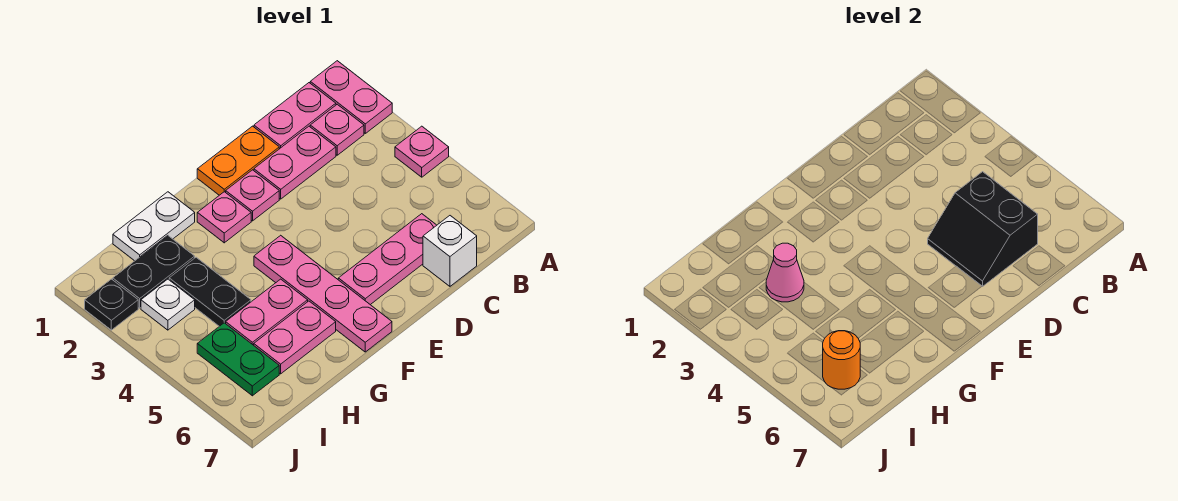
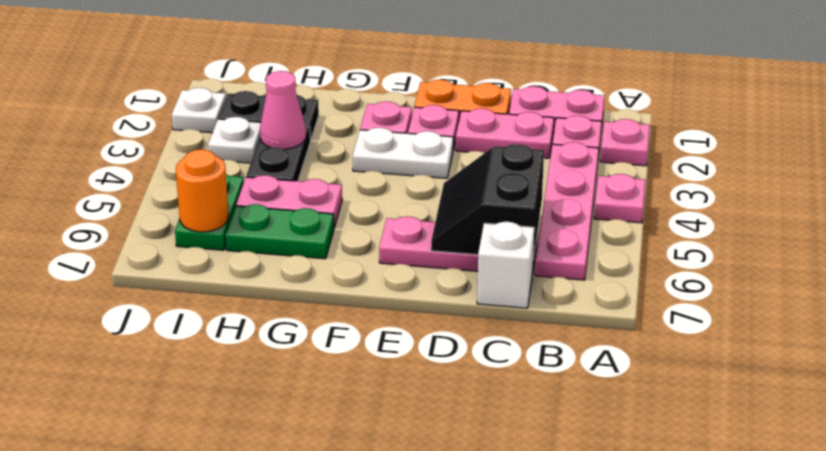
pink plate A1:A2 level 1 -> pink plate A2 level 1
pink plate F4:F7 level 1 -> pink plate B3:B6 level 1
white plate G1:H1 level 1 -> white plate E3:F3 level 1
pink plate G6:H6 level 1 -> green plate G6:H6 level 1
black plate J2 level 1 -> white plate J2 level 1

